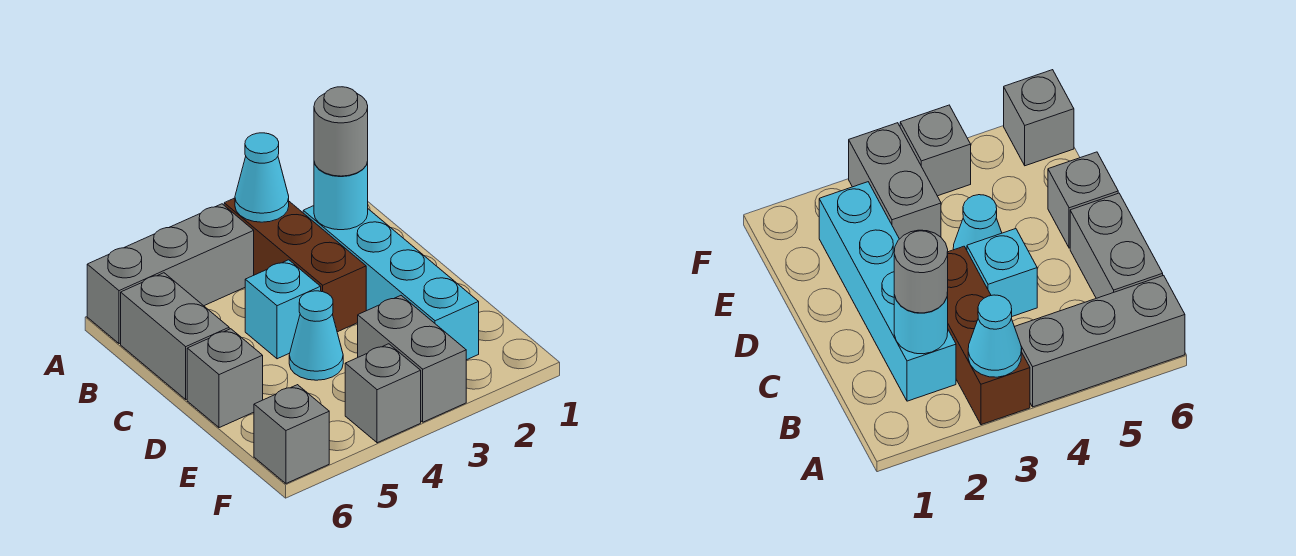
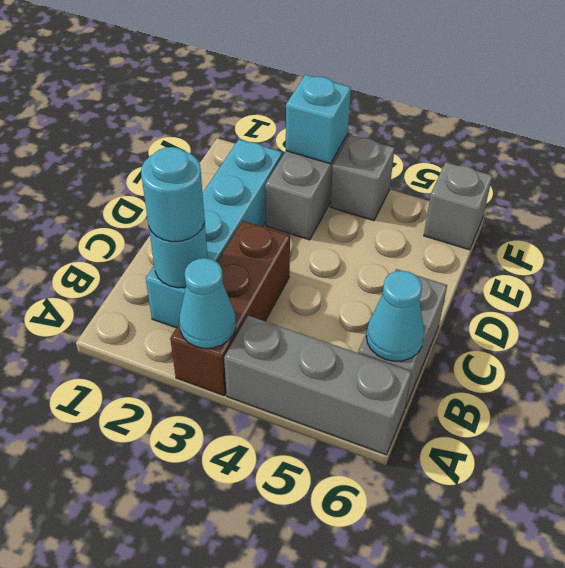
grey round brick B2 level 3 -> cyan round brick B2 level 3
cyan brick C4 level 1 -> cyan brick F3 level 2
cyan cone D4 level 1 -> cyan cone B6 level 2
grey brick D6 level 1 -> none

